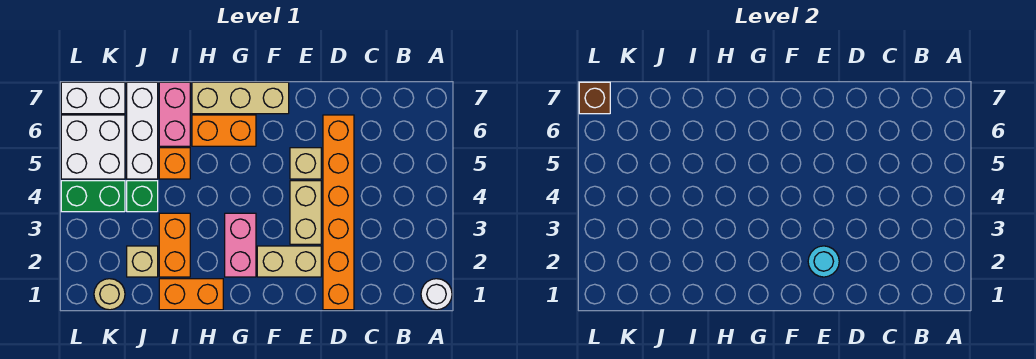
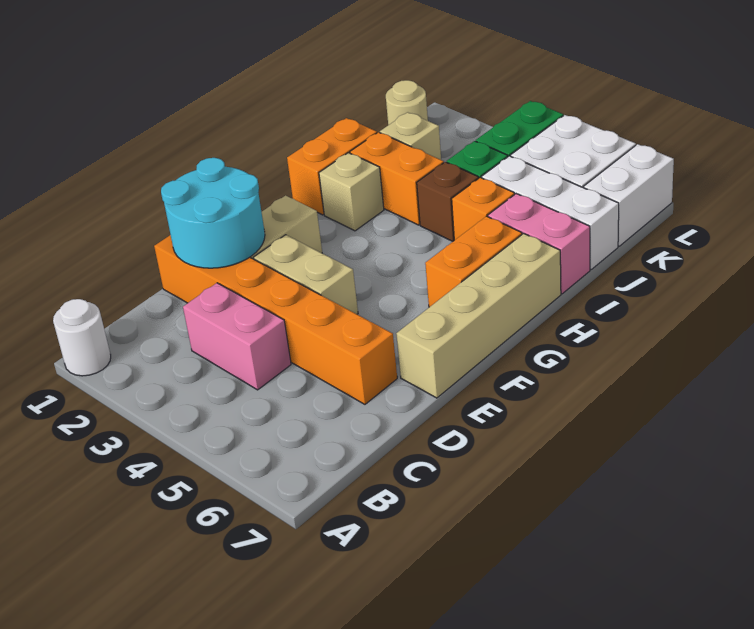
cyan round brick E2 level 2 -> cyan round brick D1:E2 level 2
tan brick E5 level 1 -> tan brick H2 level 1
tan brick F7:H7 level 1 -> tan brick E7:H7 level 1
pink brick G2:G3 level 1 -> pink brick C3:C4 level 1
brown brick L7 level 2 -> brown brick I4 level 1

